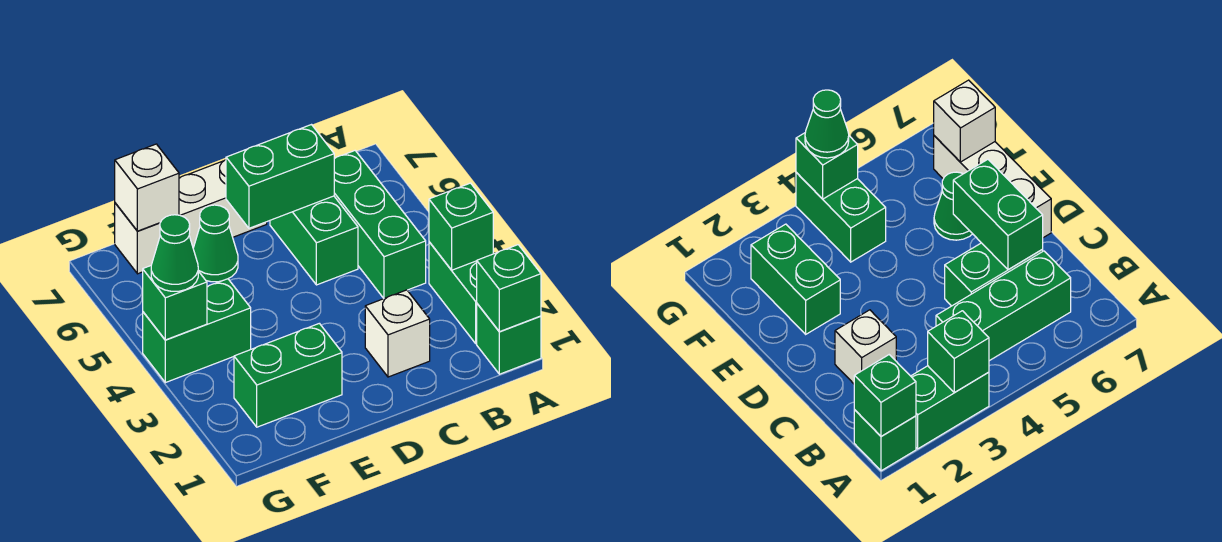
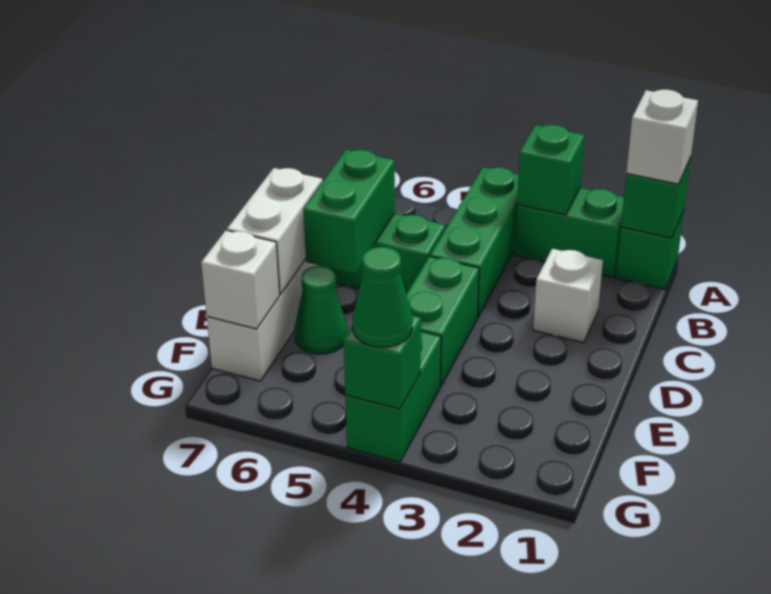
none -> white brick A1 level 3
green brick B4:B6 level 1 -> green brick A4:C4 level 1
none -> white brick D7:E7 level 2
green brick E2:F2 level 1 -> green brick D4:E4 level 1

